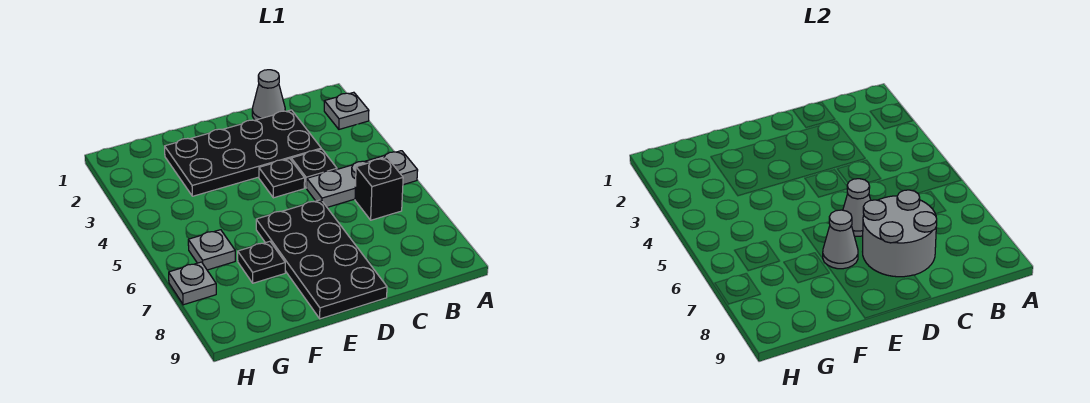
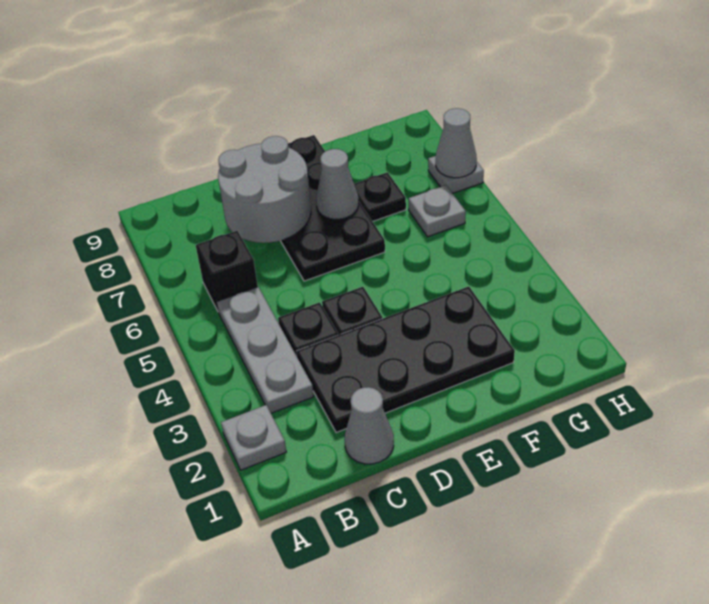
grey plate A5:C5 level 1 -> grey plate B3:B5 level 1
grey cone D6 level 2 -> grey cone H7 level 2

